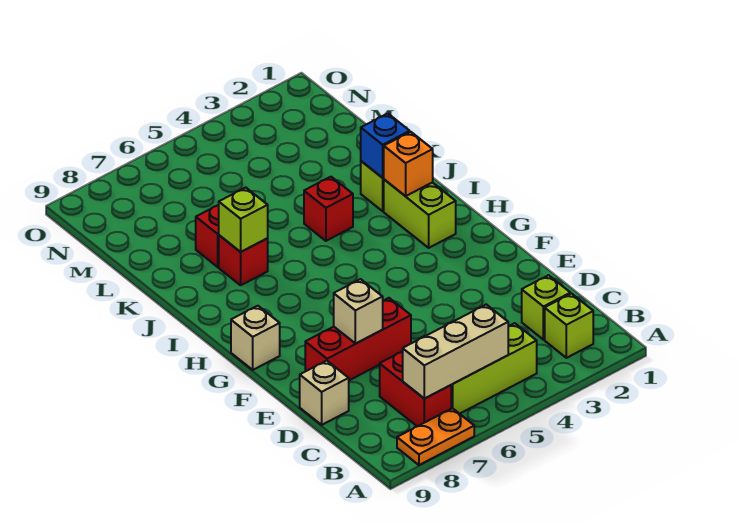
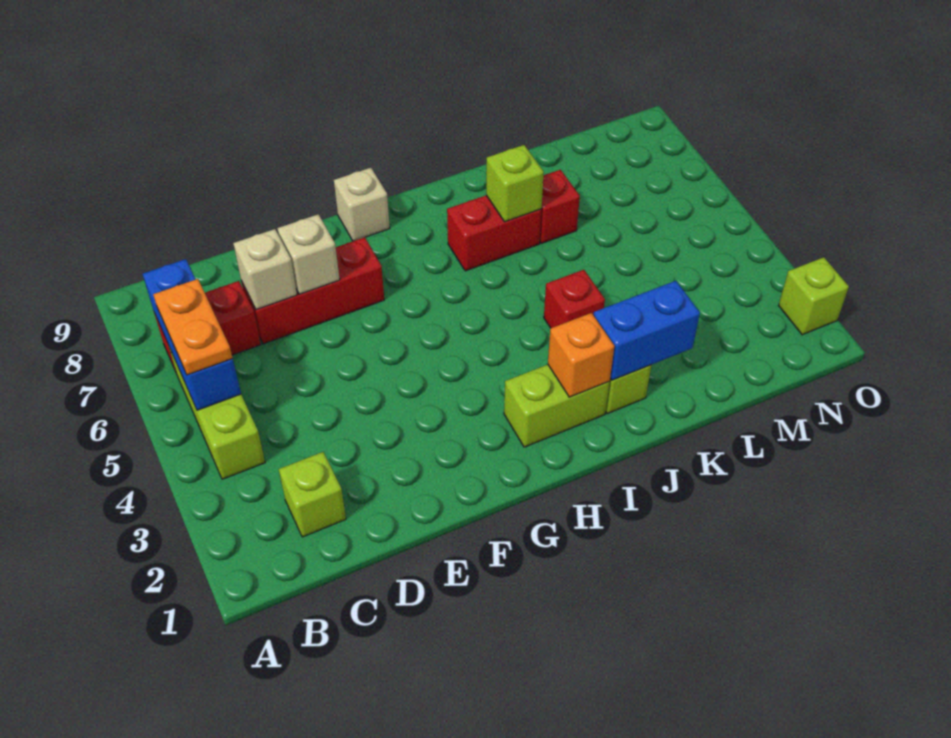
orange plate A7:A8 level 1 -> orange plate B5:B6 level 3
lime brick B2 level 1 -> lime brick O2 level 1
tan brick B5:B7 level 2 -> blue brick B5:B7 level 2
tan brick D9 level 1 -> tan brick D7 level 2
red brick E6:E8 level 1 -> red brick D7:F7 level 1
blue brick J2 level 2 -> blue brick J2:K2 level 2
red brick J7 level 1 -> red brick I7:J7 level 1

